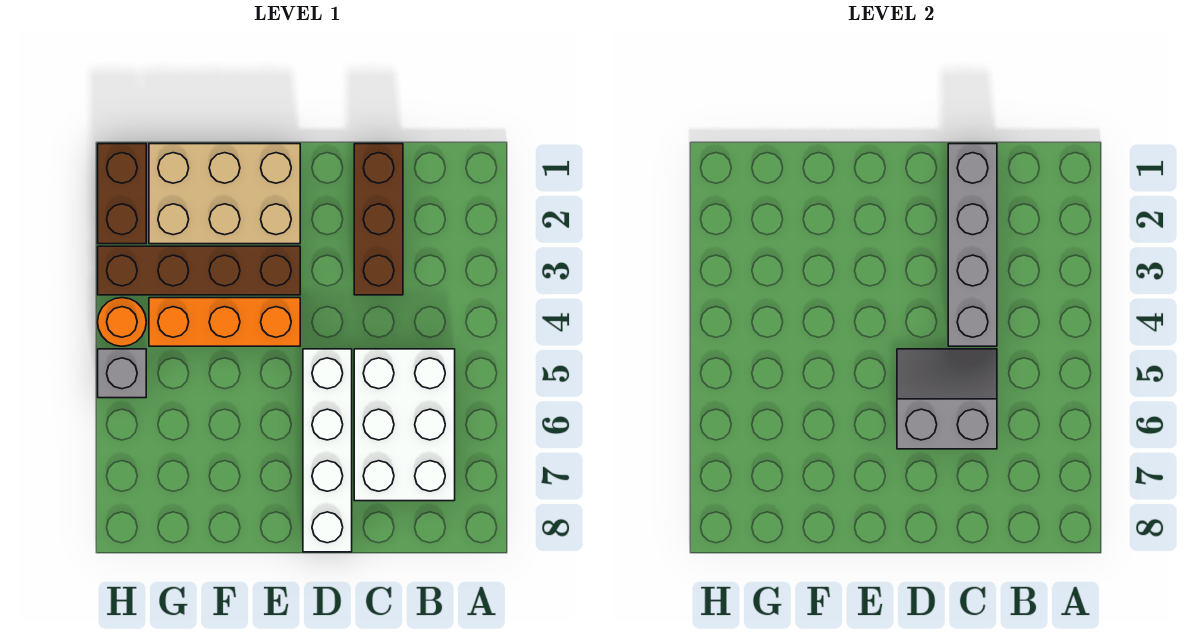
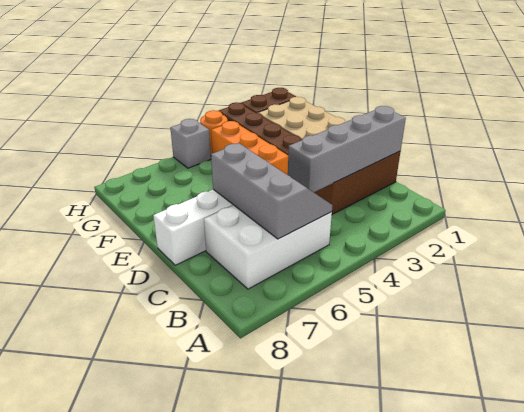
grey slope C5:D6 level 2 top 6 -> grey slope B5:D6 level 2 top 6

